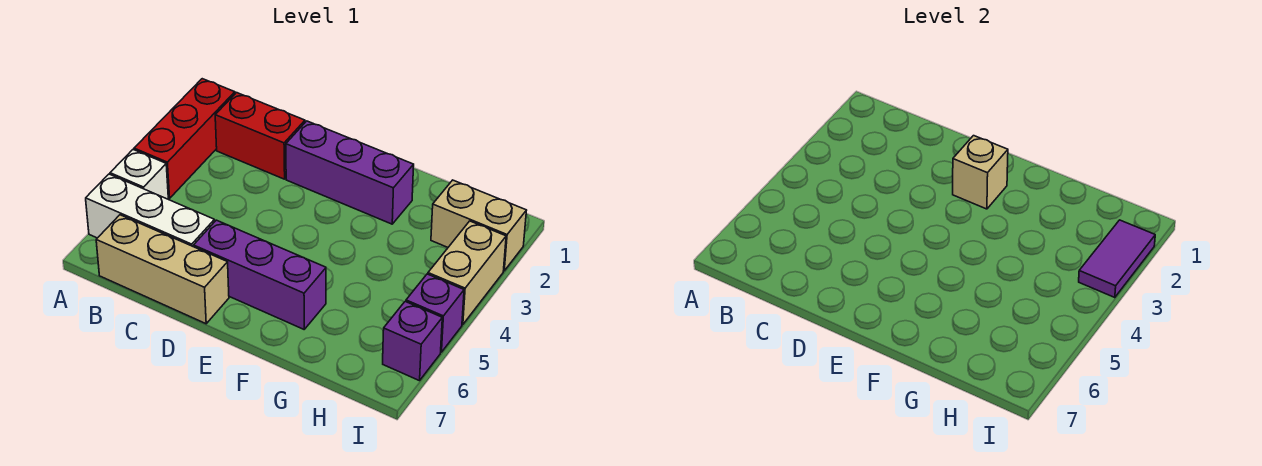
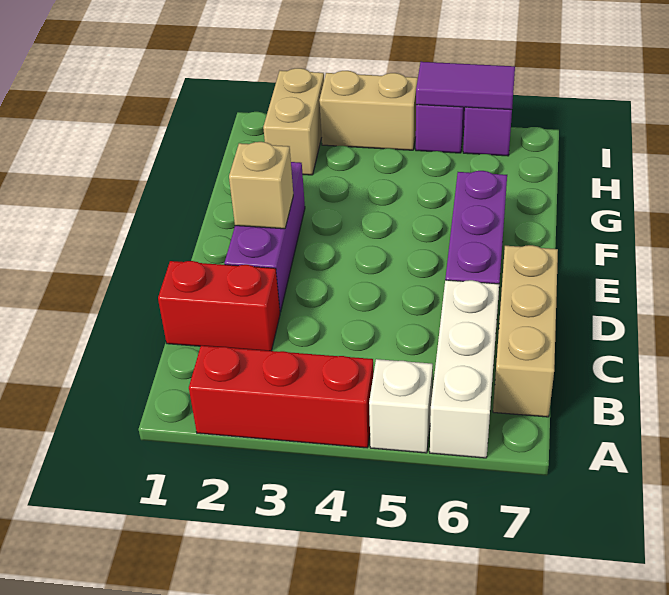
red brick B2:C2 level 1 -> red brick C1:C2 level 1
purple tile I2:I3 level 2 -> purple tile I5:I6 level 2

